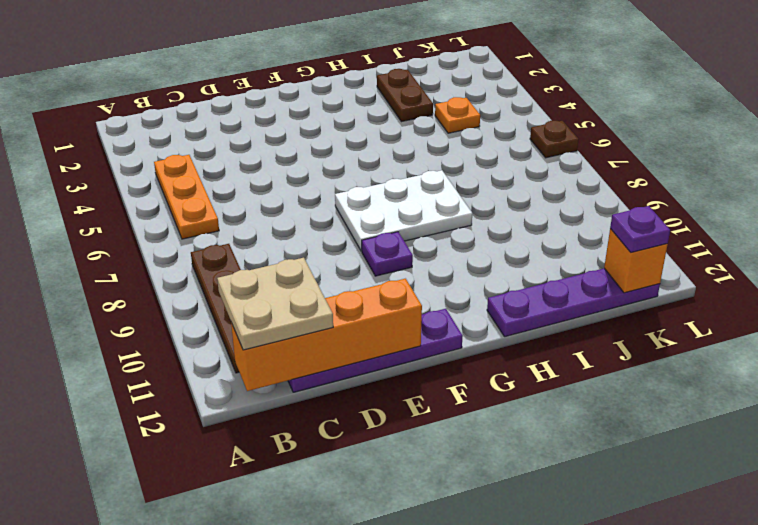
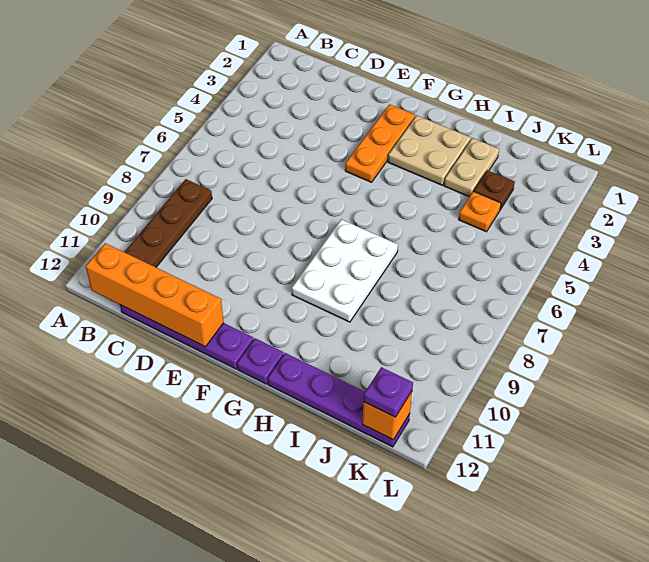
orange plate B4:B6 level 1 -> orange plate F2:F4 level 1
tan plate B11:C12 level 3 -> tan plate G2:H3 level 1
white plate F7:H8 level 1 -> white plate G7:H9 level 1
purple plate F9 level 1 -> purple plate G12 level 1
brown plate I2:I3 level 1 -> tan plate I2:I3 level 1
brown plate L6 level 1 -> brown plate J3 level 1

